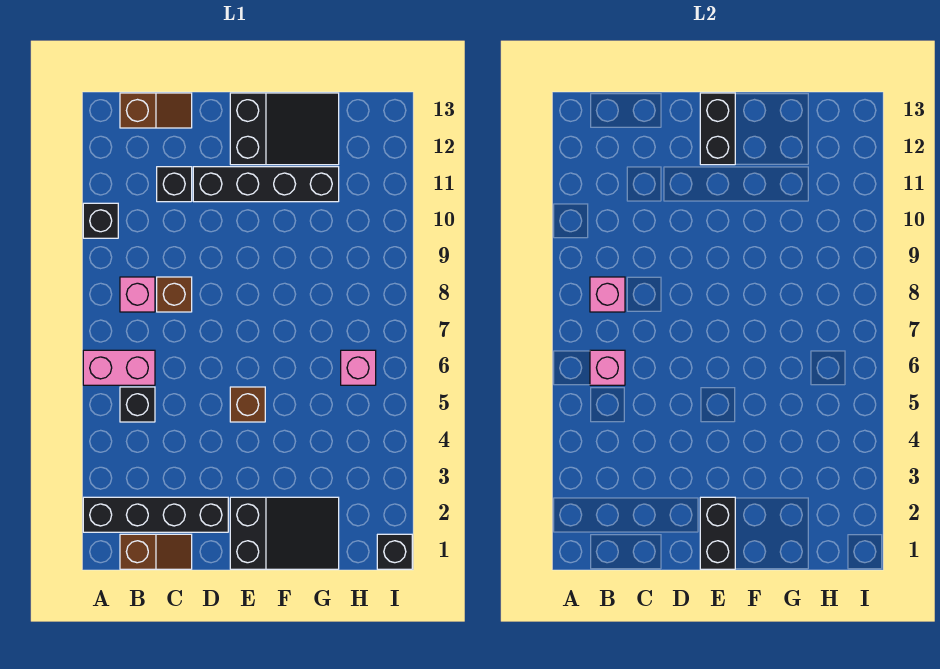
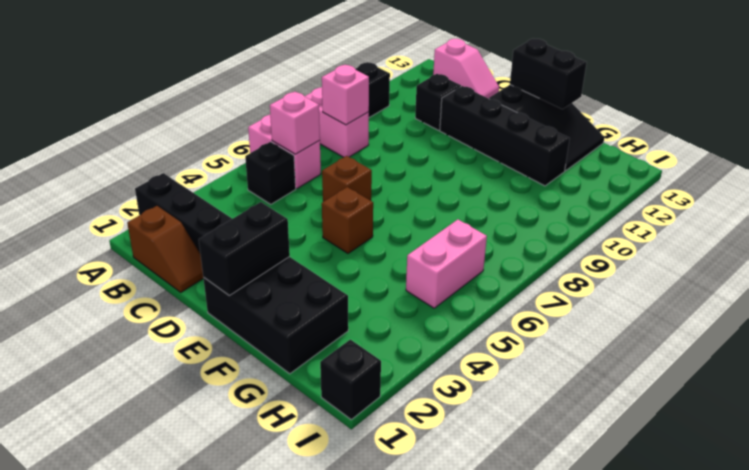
pink brick B8 level 1 -> pink brick A8:B8 level 1
brown slope B13:C13 level 1 top B -> pink slope B13:C13 level 1 top B
brown brick C8 level 1 -> brown brick D6 level 1
black slope E1:G2 level 1 top E -> black brick E1:G2 level 1
black brick E12:E13 level 2 -> black brick E13:F13 level 2
pink brick H6 level 1 -> pink brick H5:H6 level 1

